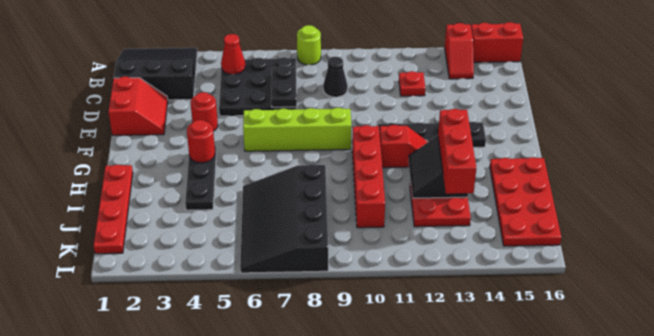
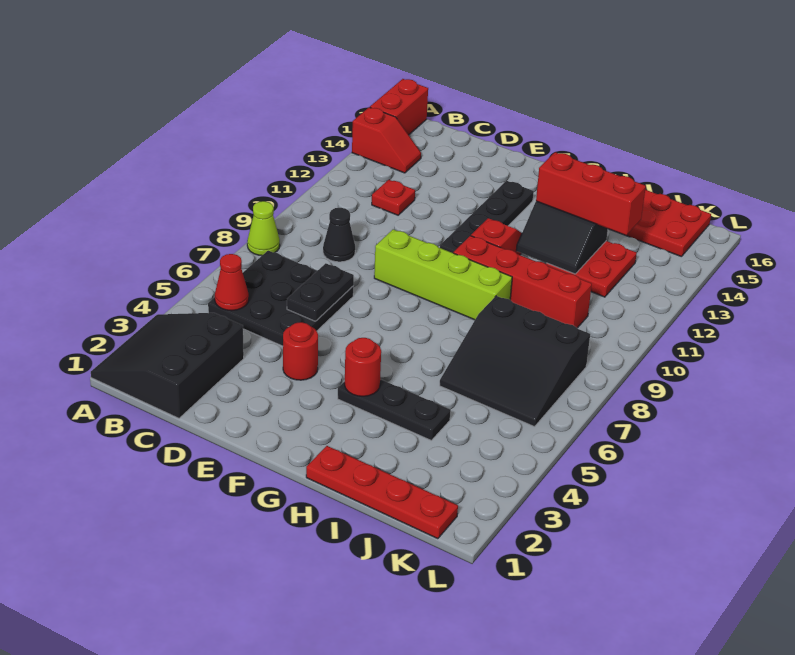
lime round brick A8 level 1 -> lime cone A8 level 1
black plate C7:D7 level 2 -> black plate D6:D7 level 2
red slope D1:E2 level 1 top 1 -> none
lime brick F6:F9 level 1 -> lime brick E9:H9 level 1
black slope I6:L8 level 1 top 8 -> black slope I6:K8 level 1 top 8

